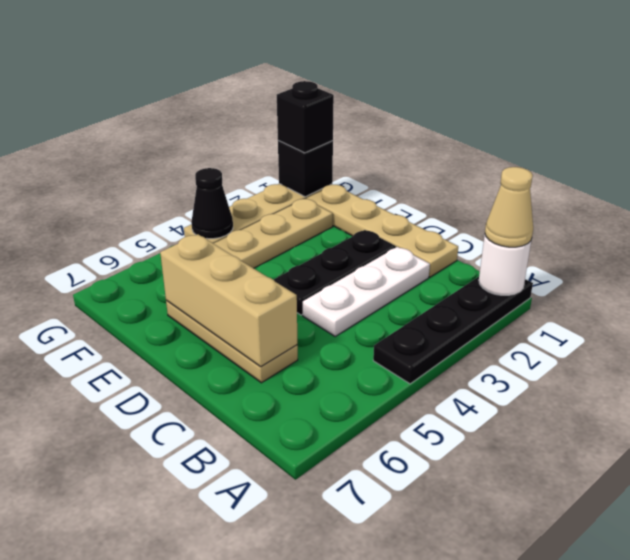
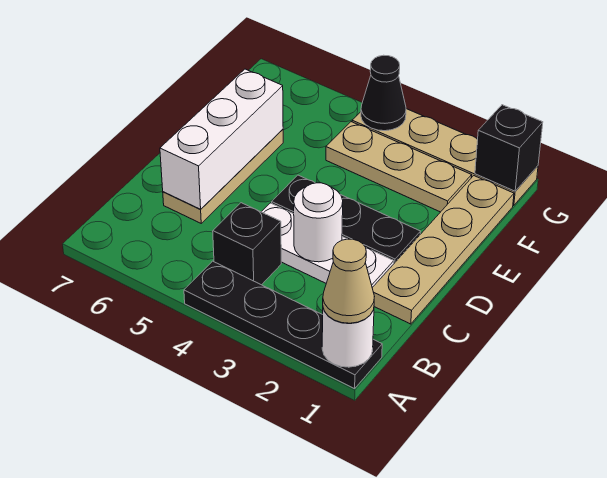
none -> white round brick C3 level 2
tan brick C6:E6 level 2 -> white brick C6:E6 level 2
black brick G1 level 3 -> black brick B4 level 1

